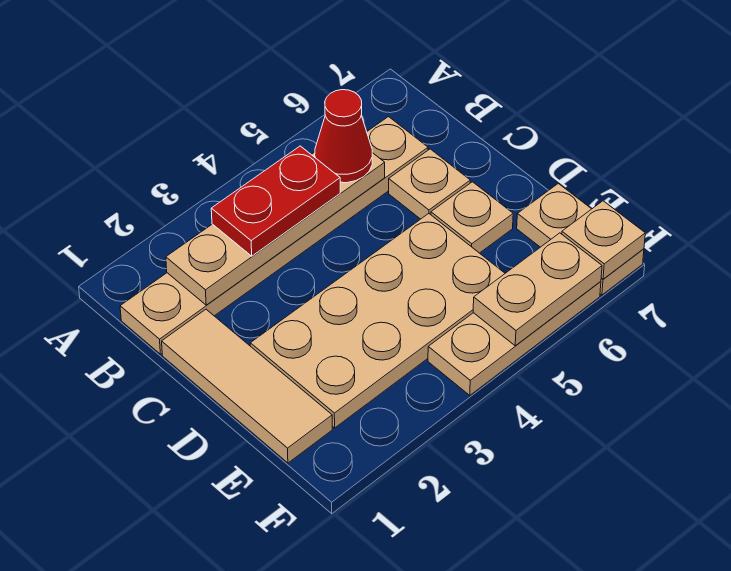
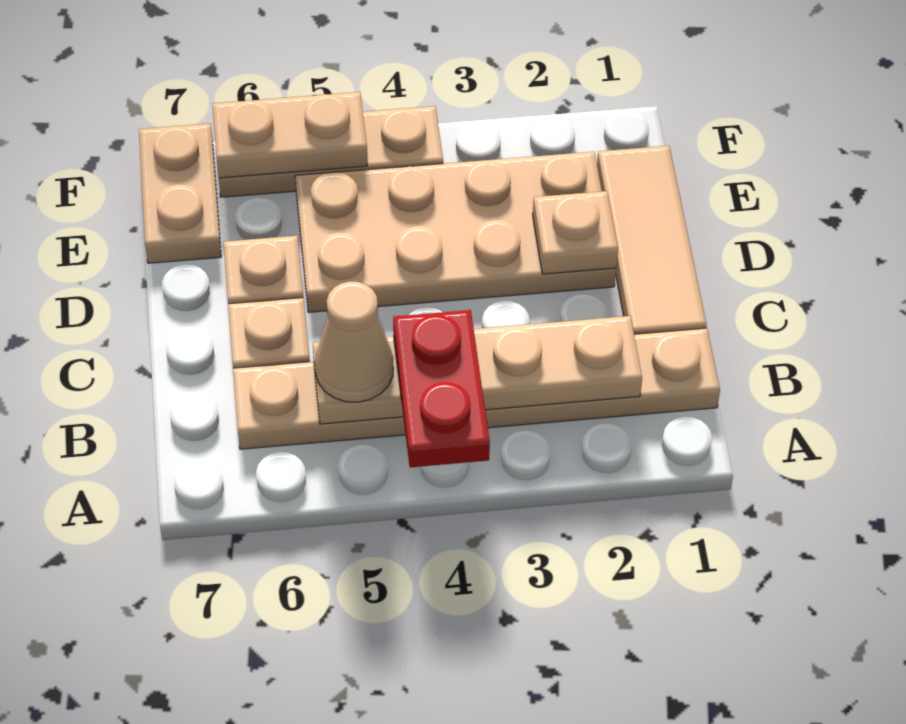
red plate B3:B4 level 3 -> red plate A4:B4 level 3
red cone B5 level 3 -> tan cone B5 level 3
tan plate F7 level 2 -> tan plate D2 level 2

